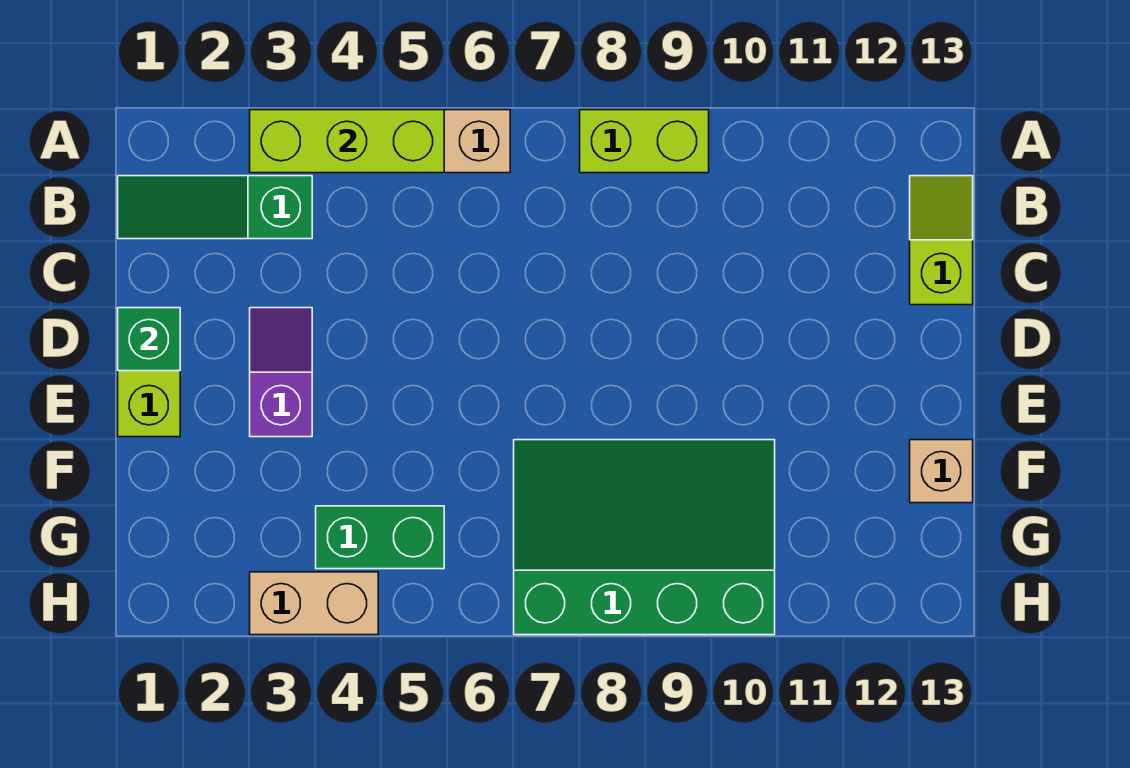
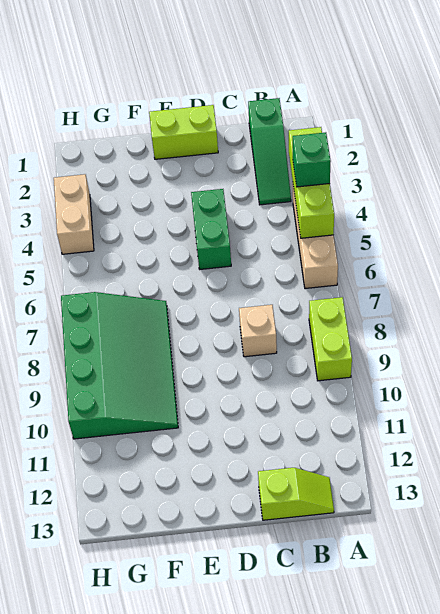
green slope B1:B3 level 1 top 3 -> green slope B1:B3 level 1 top 1
green brick D1 level 2 -> green brick A4 level 3
purple slope D3:E3 level 1 top E -> none
tan brick F13 level 1 -> tan brick C8 level 1
green brick G4:G5 level 1 -> green brick D4:D5 level 1

